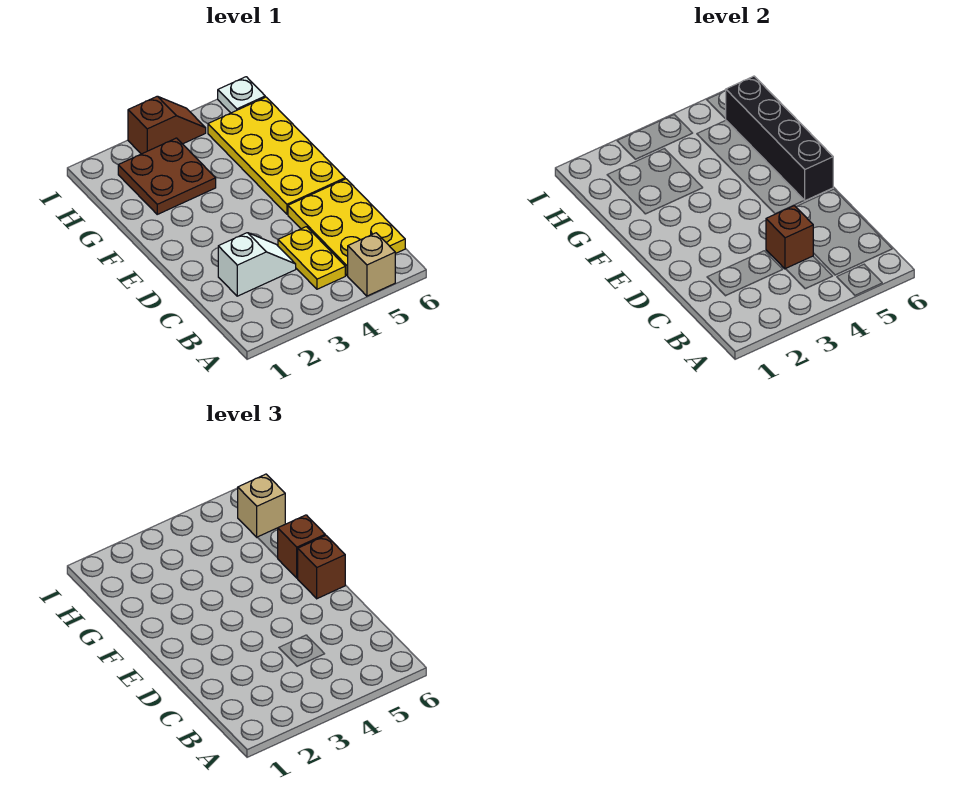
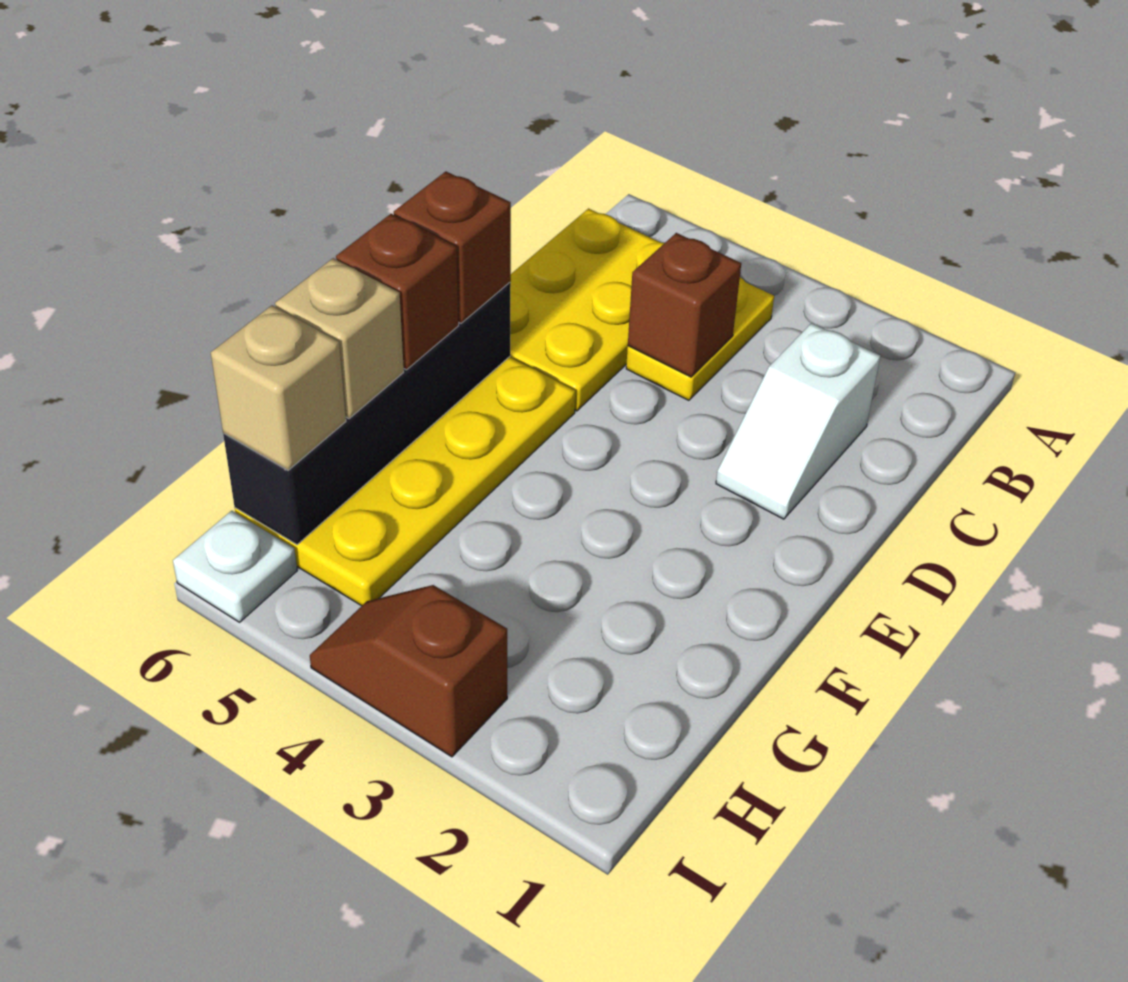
tan brick A5 level 1 -> tan brick G6 level 3
white slope C2:C3 level 1 top 2 -> white slope C2:D2 level 1 top C
brown plate G2:H3 level 1 -> none

